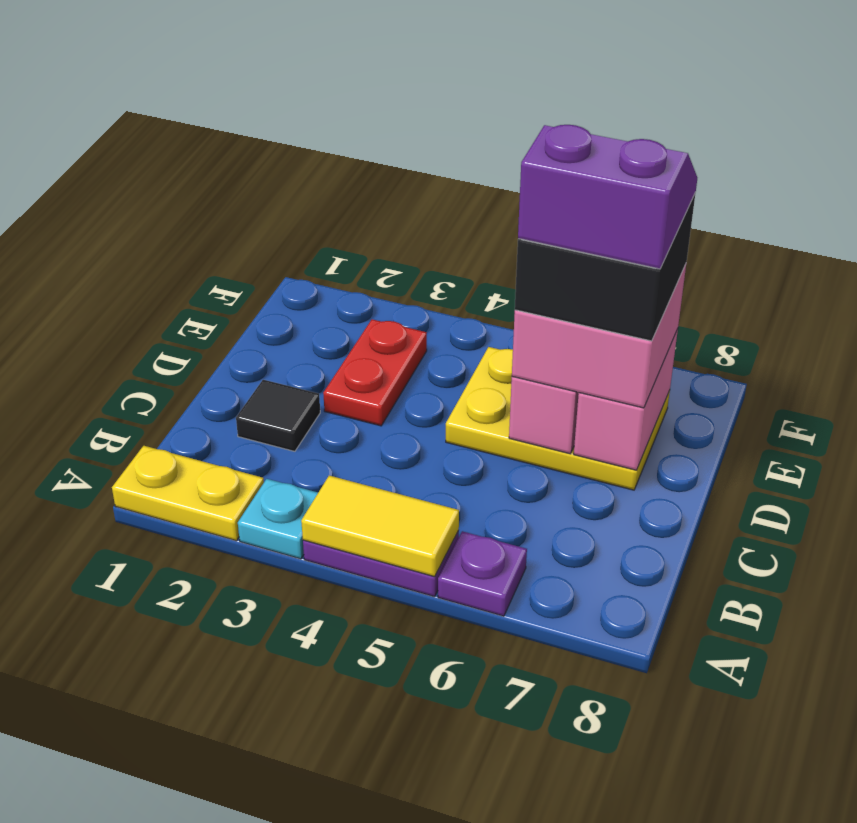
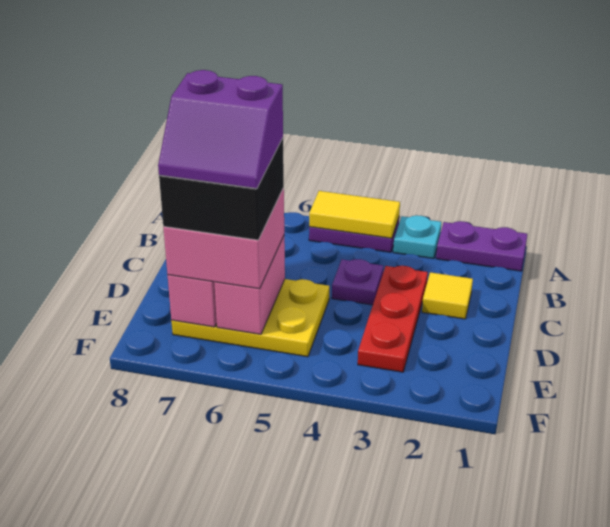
yellow plate A1:A2 level 1 -> purple plate A1:A2 level 1
purple plate A6 level 1 -> purple plate C4 level 1
black tile C2 level 1 -> yellow tile C2 level 1
red plate D3:E3 level 1 -> red plate C3:E3 level 1

